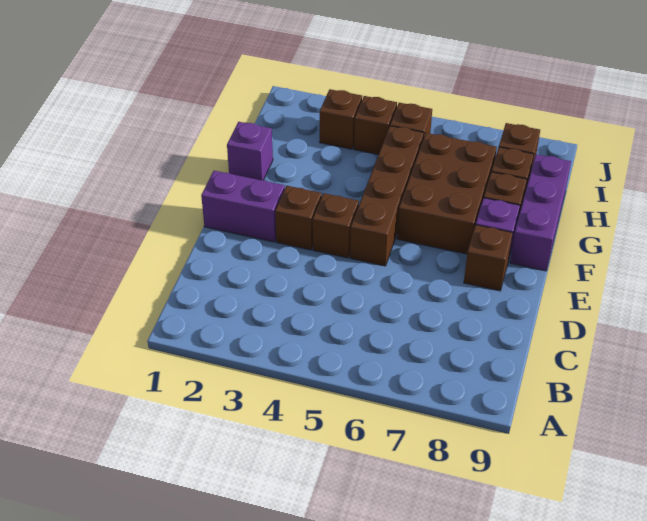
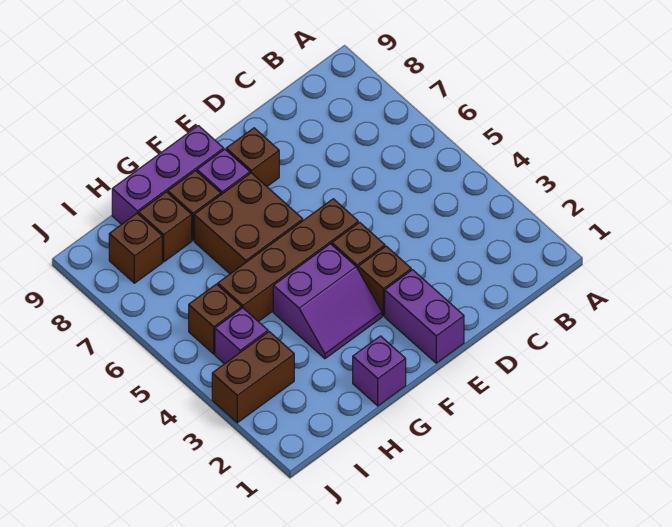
none -> purple slope F3:G4 level 1 top 4
brown brick F6:H7 level 1 -> brown brick F6:G7 level 1
brown brick I3 level 1 -> brown brick I3:J3 level 1
brown brick I4 level 1 -> purple brick I4 level 1

